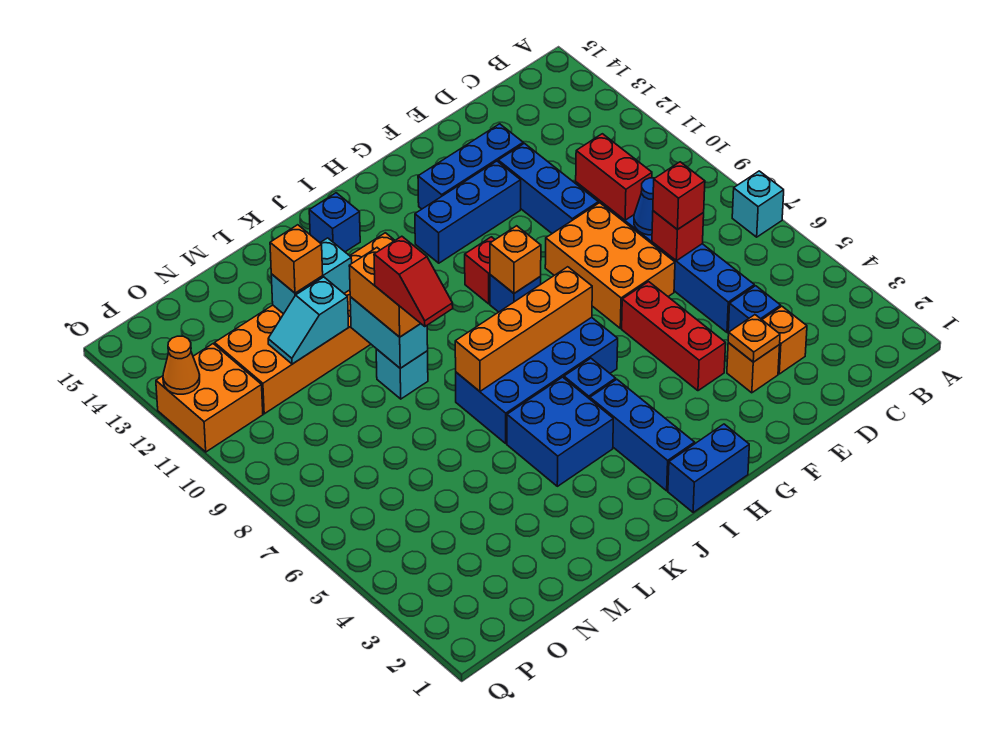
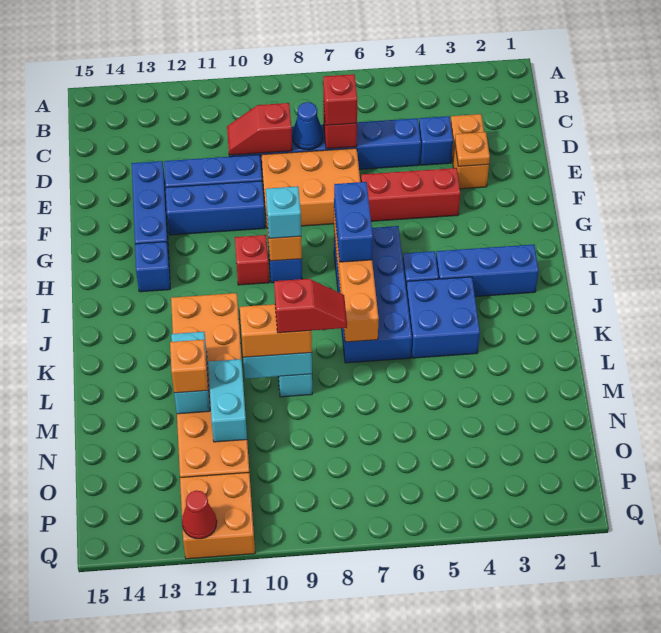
cyan brick A7 level 1 -> cyan brick H9 level 3
red brick D9:D10 level 2 -> red slope D9:D10 level 2 top 9
blue brick F12:H12 level 1 -> blue brick F10:F12 level 1
blue brick H1:I1 level 1 -> blue brick H7:I7 level 3
blue brick J14 level 1 -> blue brick H13 level 1
cyan slope M11:N11 level 2 top M -> cyan brick M11:N11 level 2
orange cone Q12 level 2 -> red cone Q12 level 2

